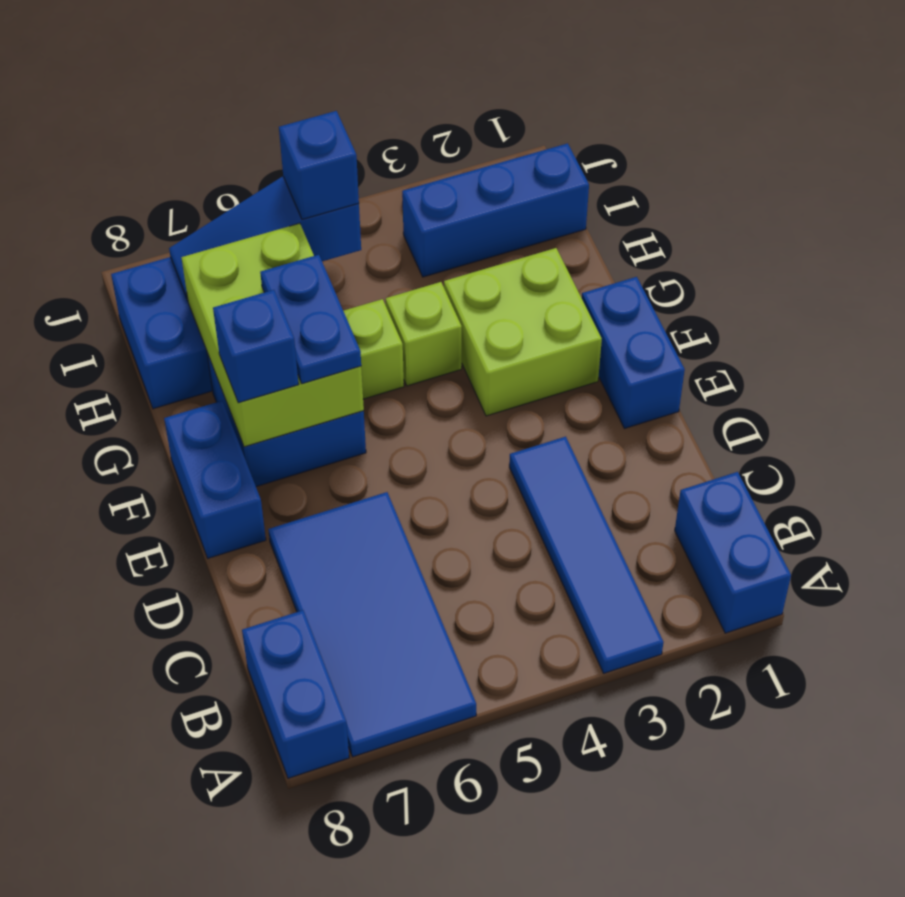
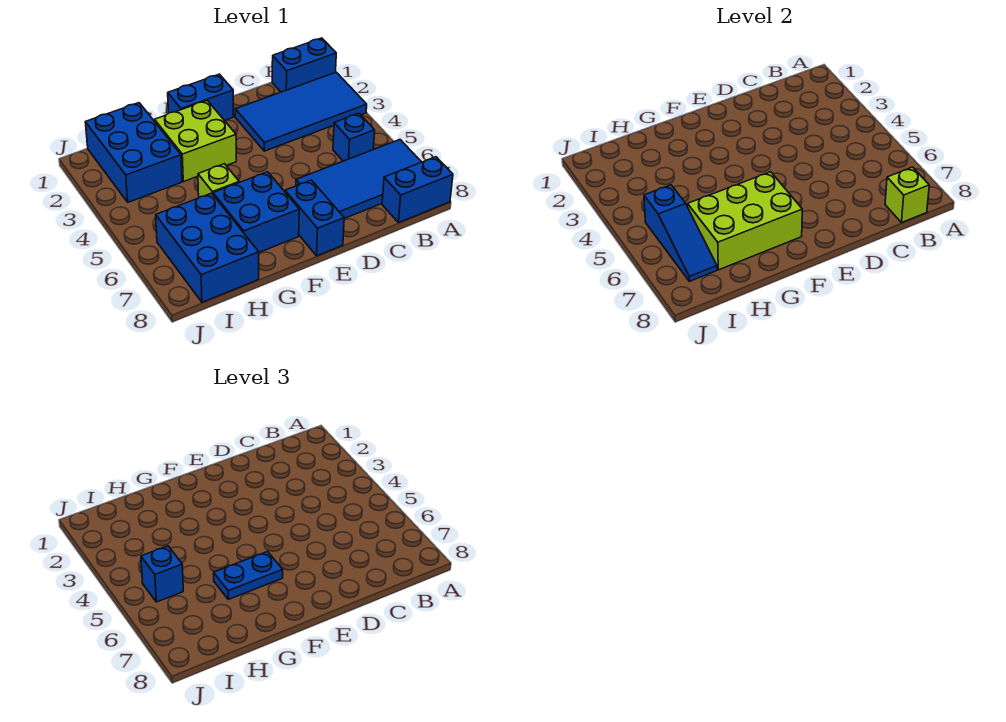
blue tile A3:D3 level 1 -> blue tile A2:D3 level 1
blue brick E8:F8 level 1 -> blue brick E7:E8 level 1
blue brick F7 level 3 -> blue brick B5 level 1
lime brick G4 level 1 -> lime brick B8 level 2
blue brick I1:I3 level 1 -> blue brick H1:I3 level 1

